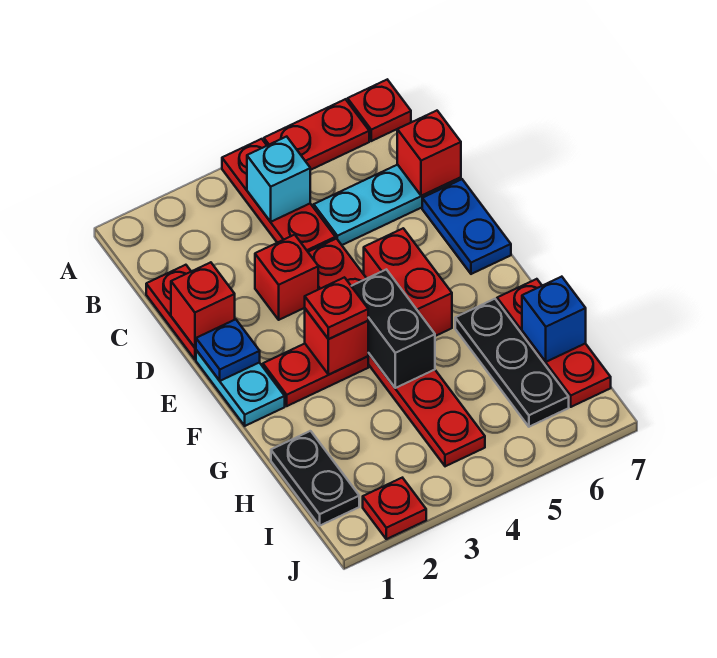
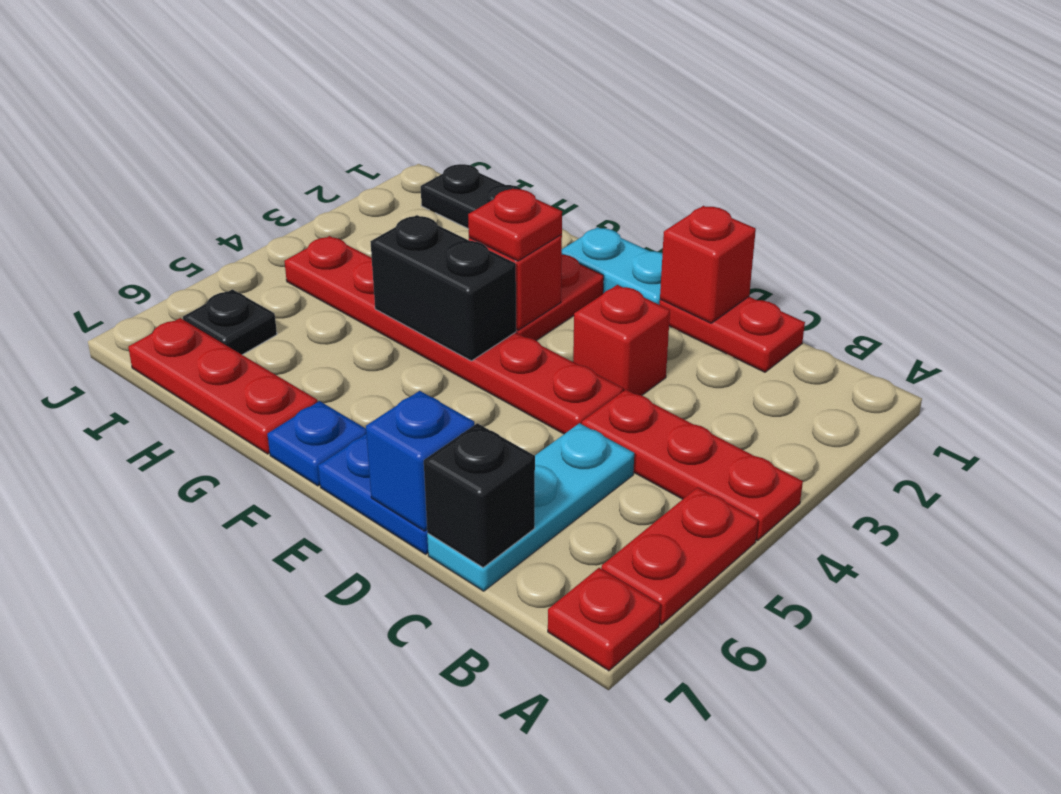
cyan brick B4 level 2 -> none
red brick C7 level 2 -> black brick C7 level 2
blue plate E1 level 2 -> blue plate F7 level 1
red brick E5:F5 level 1 -> none
black plate G6:I6 level 1 -> black plate I6 level 1
blue brick H7 level 2 -> blue brick D7 level 2
red plate J2 level 1 -> none

